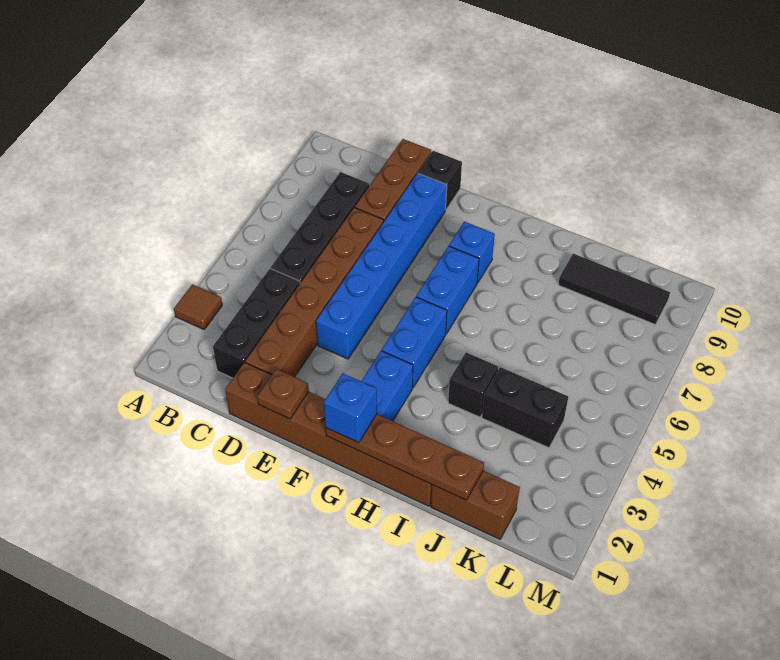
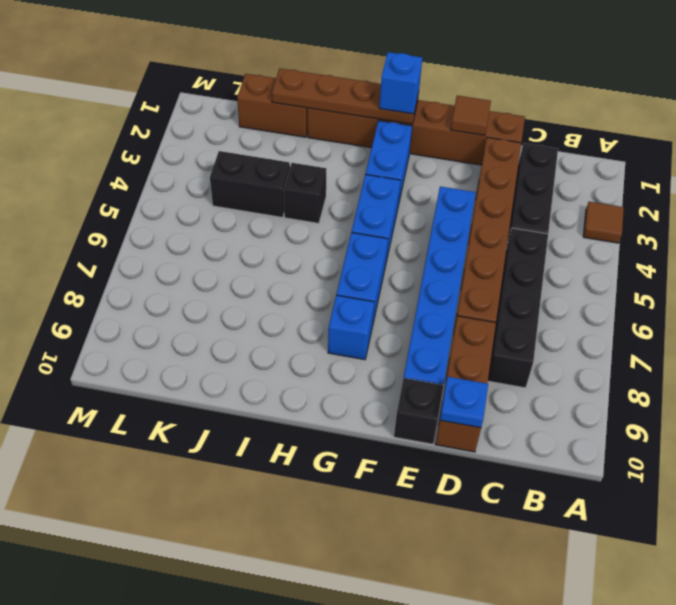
none -> blue plate D10 level 2
brown plate E1 level 2 -> brown tile E1 level 2
black tile J9:L9 level 1 -> none

